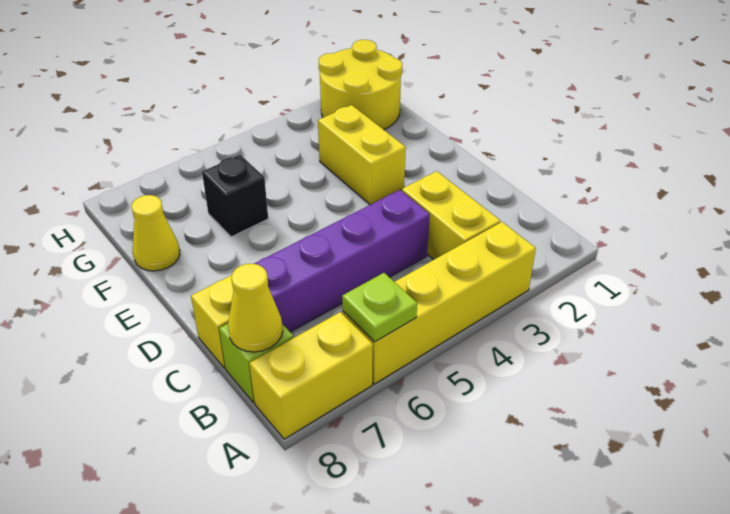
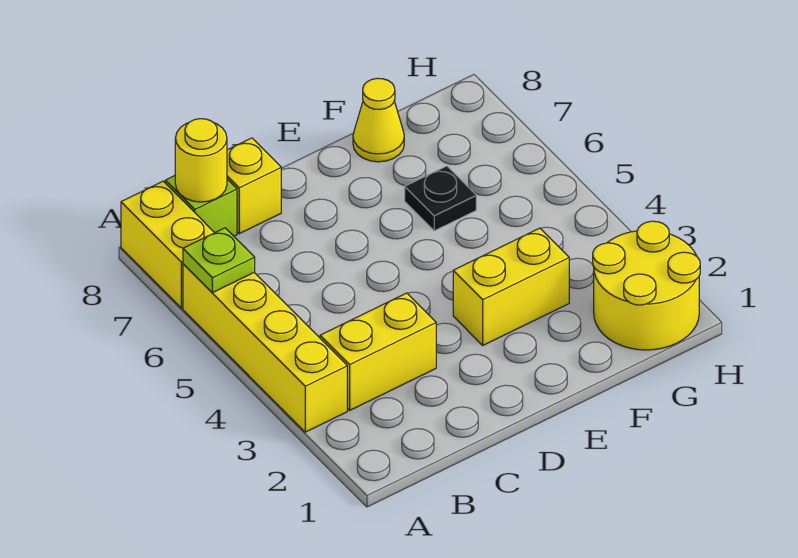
yellow cone B8 level 2 -> yellow round brick B8 level 2
purple brick C4:C7 level 1 -> none
black brick F6 level 1 -> black plate F6 level 1

